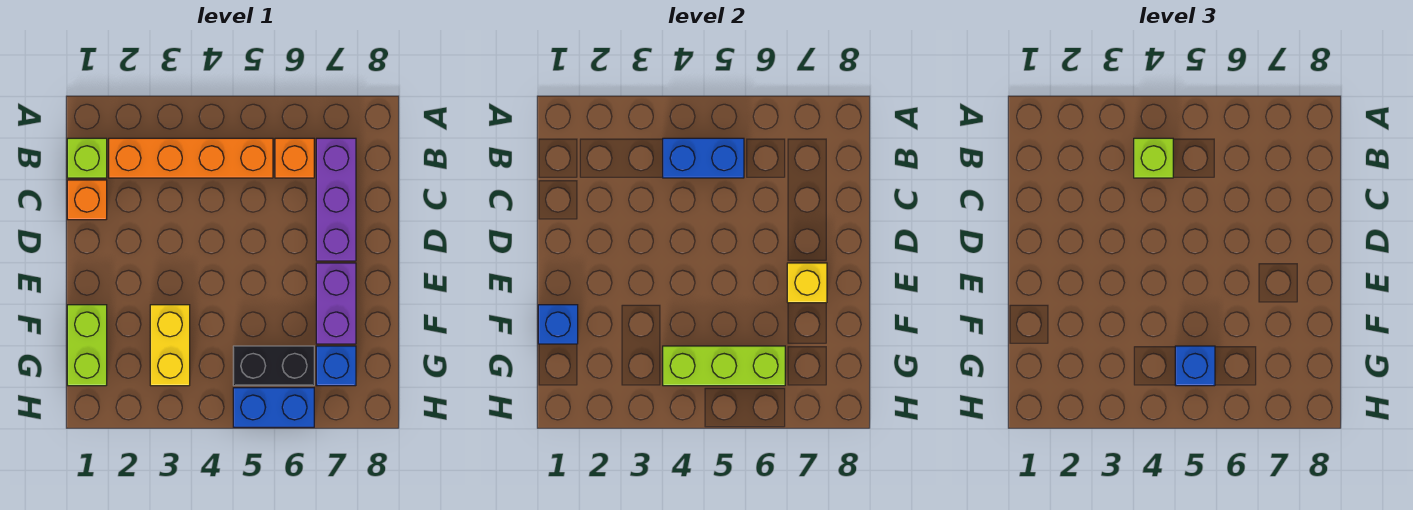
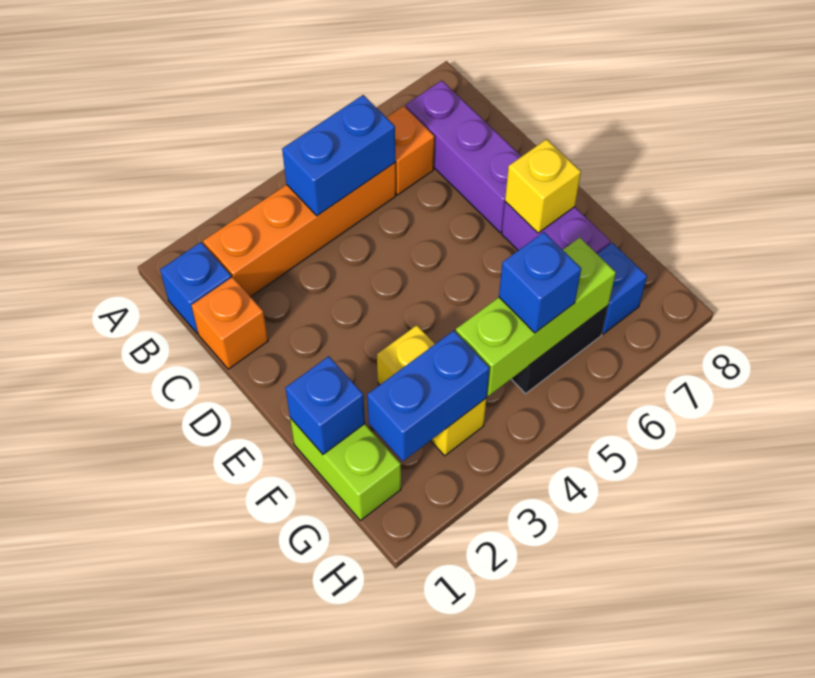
lime brick B1 level 1 -> blue brick B1 level 1
lime brick B4 level 3 -> none
blue brick H5:H6 level 1 -> blue brick G2:G3 level 2

